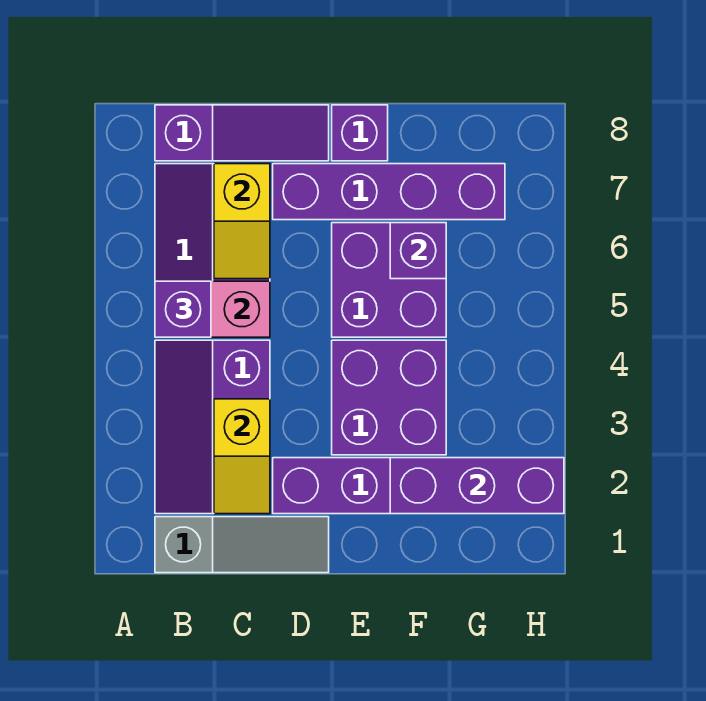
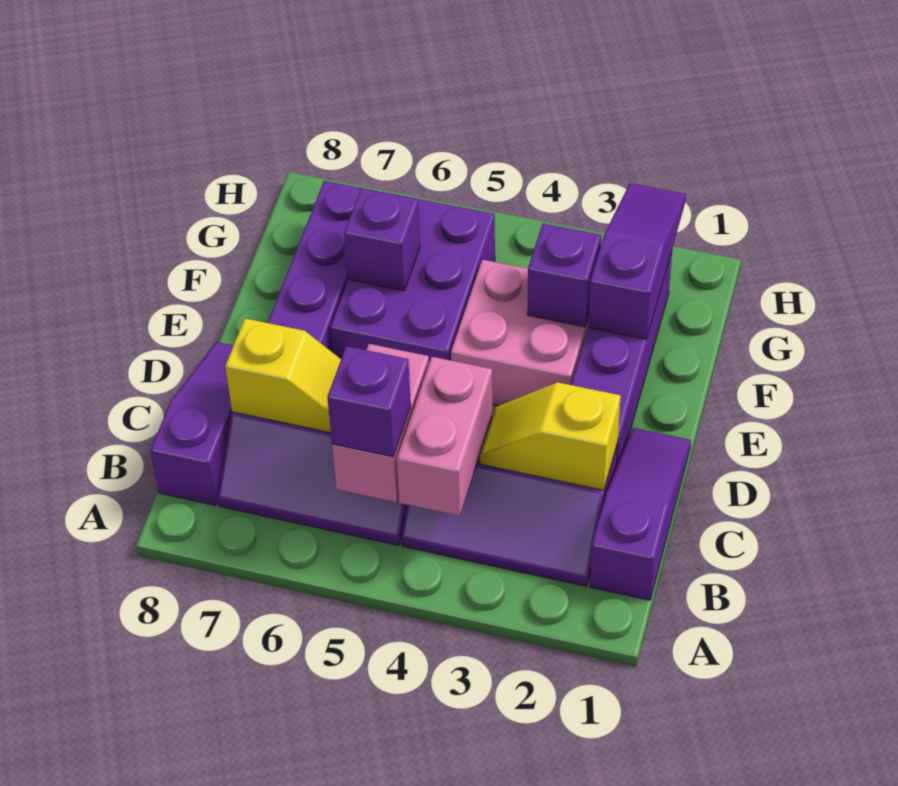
grey slope B1:D1 level 1 top B -> purple slope B1:D1 level 1 top B
none -> pink brick B4:C4 level 2
yellow slope C2:C3 level 2 top 3 -> yellow slope C2:C3 level 2 top 2
purple brick E3:F4 level 1 -> pink brick E3:F4 level 1
purple brick E5:F6 level 1 -> purple brick E5:G6 level 1
purple brick E8 level 1 -> purple brick F3 level 2
purple brick F2:H2 level 2 -> purple slope F2:H2 level 2 top F

